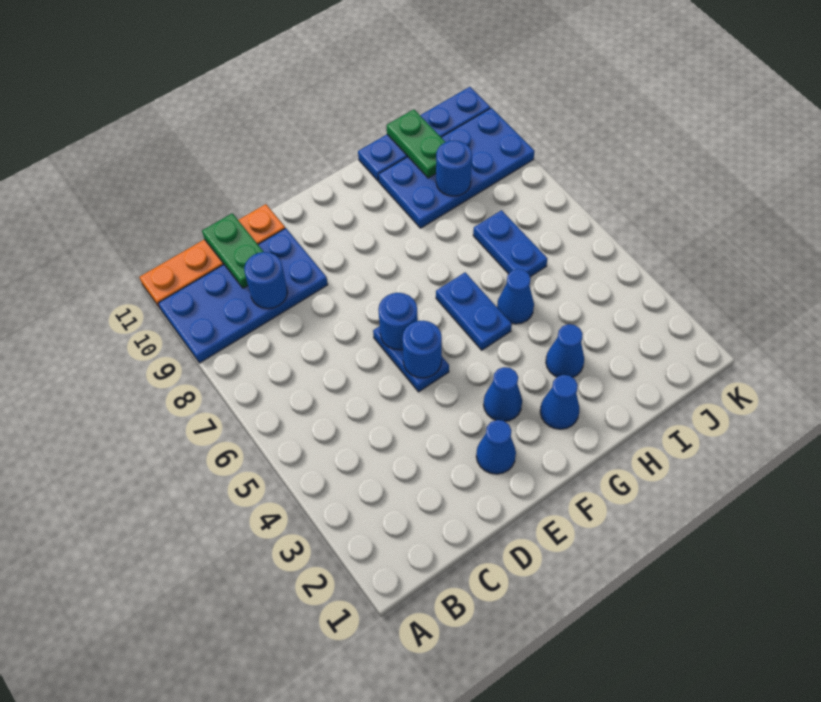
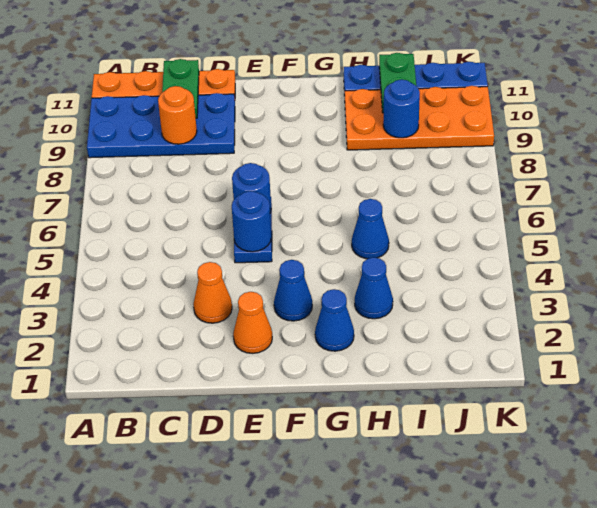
blue round brick C9 level 2 -> orange round brick C9 level 2
none -> orange cone D3 level 1
blue cone E2 level 1 -> orange cone E2 level 1
blue plate G5:G6 level 1 -> none
blue plate H9:K10 level 1 -> orange plate H9:K10 level 1
blue plate I6:I7 level 1 -> none

